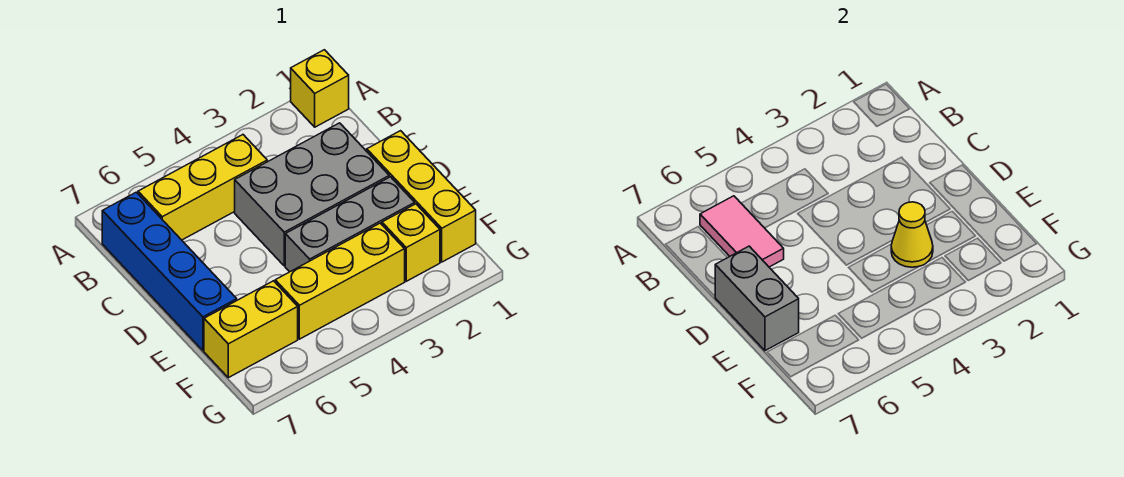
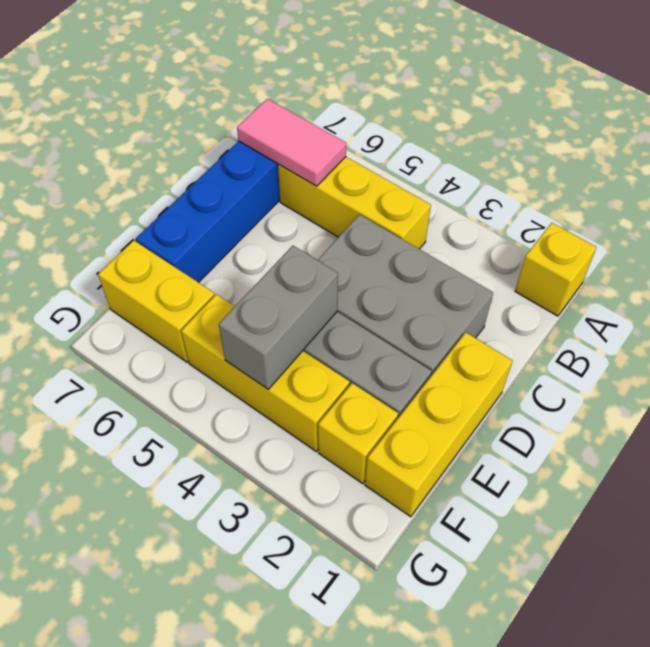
pink tile B6:C6 level 2 -> pink tile B6:B7 level 2
grey brick D7:E7 level 2 -> grey brick E4:F4 level 2
yellow cone E3 level 2 -> none

